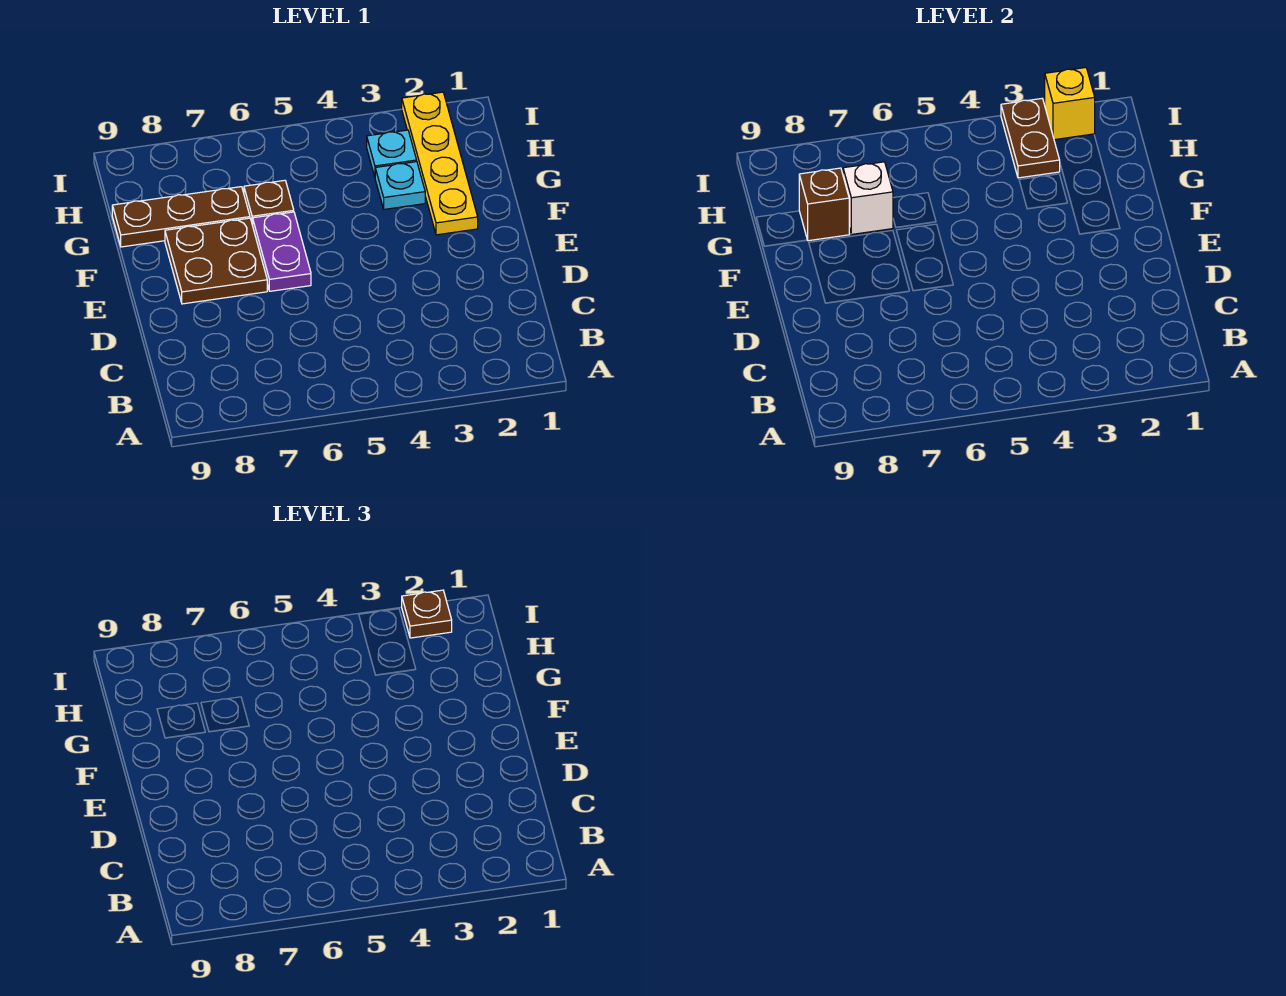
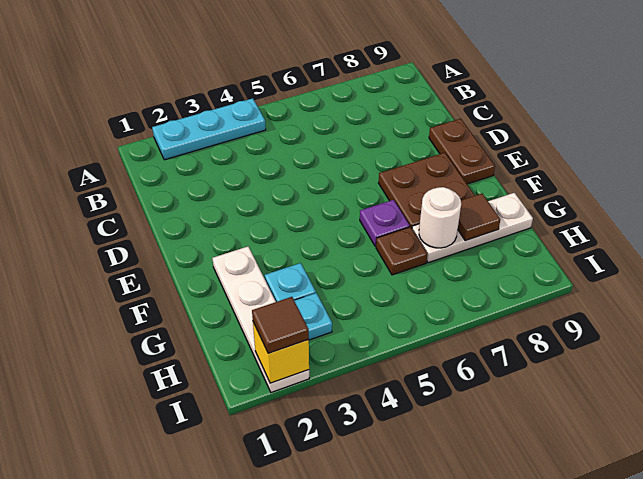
none -> cyan plate A2:A4 level 1
purple plate E6:F6 level 1 -> purple plate F6 level 1
yellow plate F2:I2 level 1 -> white plate F2:I2 level 1
brown plate G7:G9 level 1 -> white plate G7:G9 level 1
white brick G7 level 2 -> white round brick G7 level 2
brown brick G8 level 2 -> brown tile G8 level 2
brown plate H3:I3 level 2 -> brown plate D9:E9 level 1
brown plate I2 level 3 -> brown tile I2 level 3

